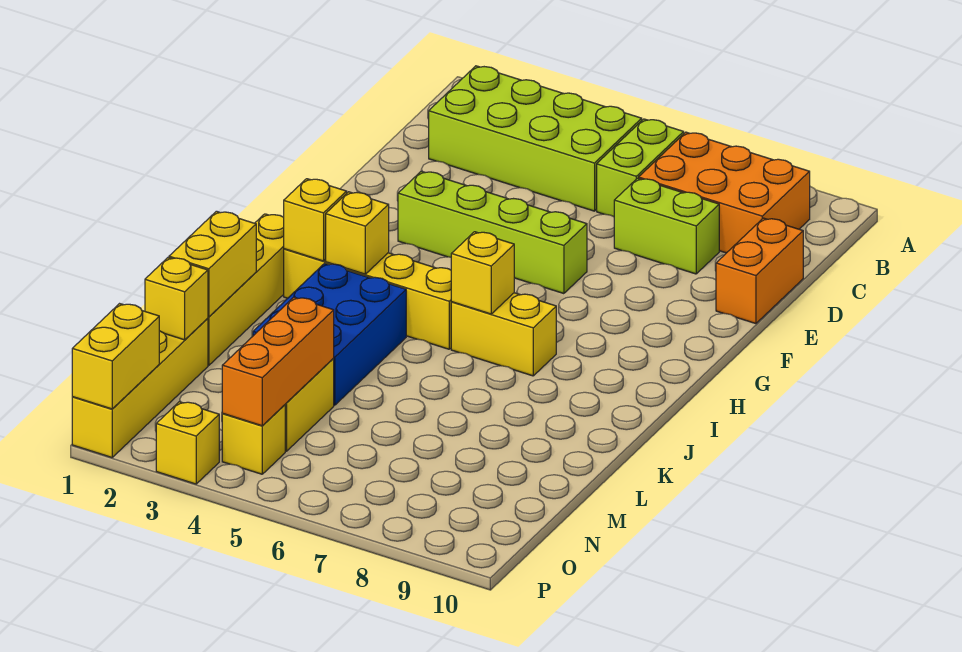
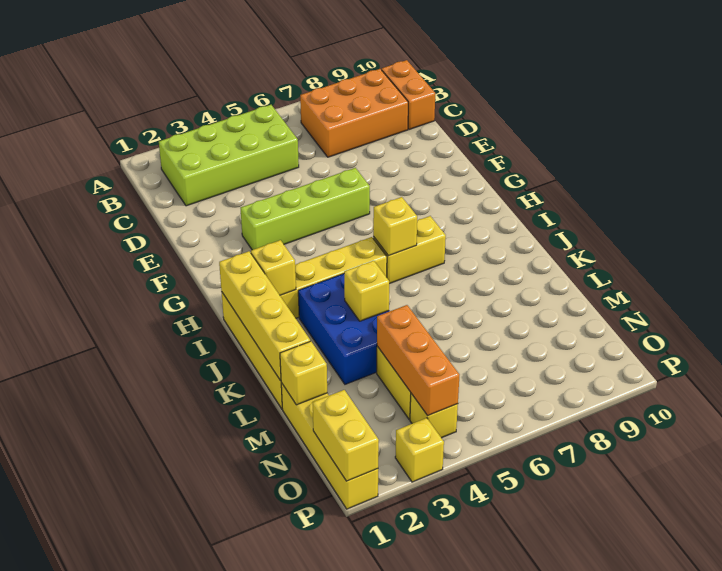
lime brick B6:C6 level 1 -> none
lime brick D7:D8 level 1 -> none
orange brick D10:E10 level 1 -> orange brick B10:C10 level 1
yellow brick I3 level 2 -> yellow brick K4 level 2
yellow brick K1:L1 level 2 -> yellow brick I1:L1 level 2

